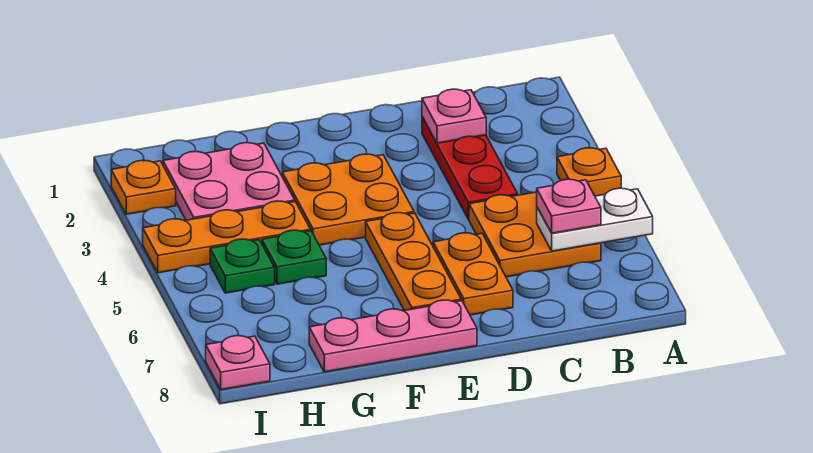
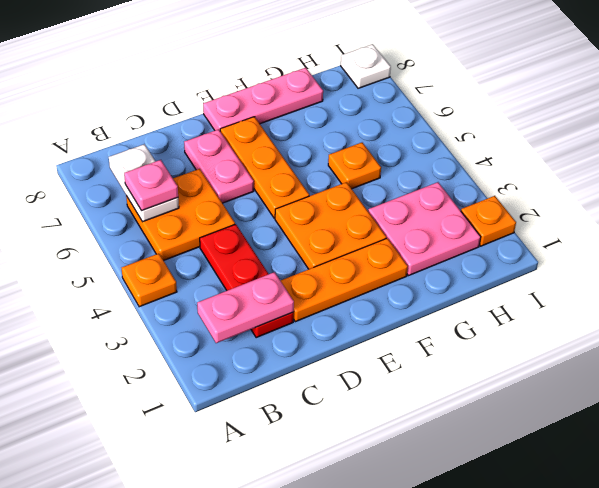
white plate A6:B6 level 2 -> white plate B6:B7 level 2
pink plate C2 level 2 -> pink plate B2:C2 level 2
orange plate D6:D7 level 1 -> pink plate D6:D7 level 1
orange plate G4:I4 level 1 -> orange plate D2:F2 level 1
green plate G5 level 1 -> orange plate G5 level 1
green plate H5 level 1 -> none
pink plate I8 level 1 -> white plate I8 level 1

